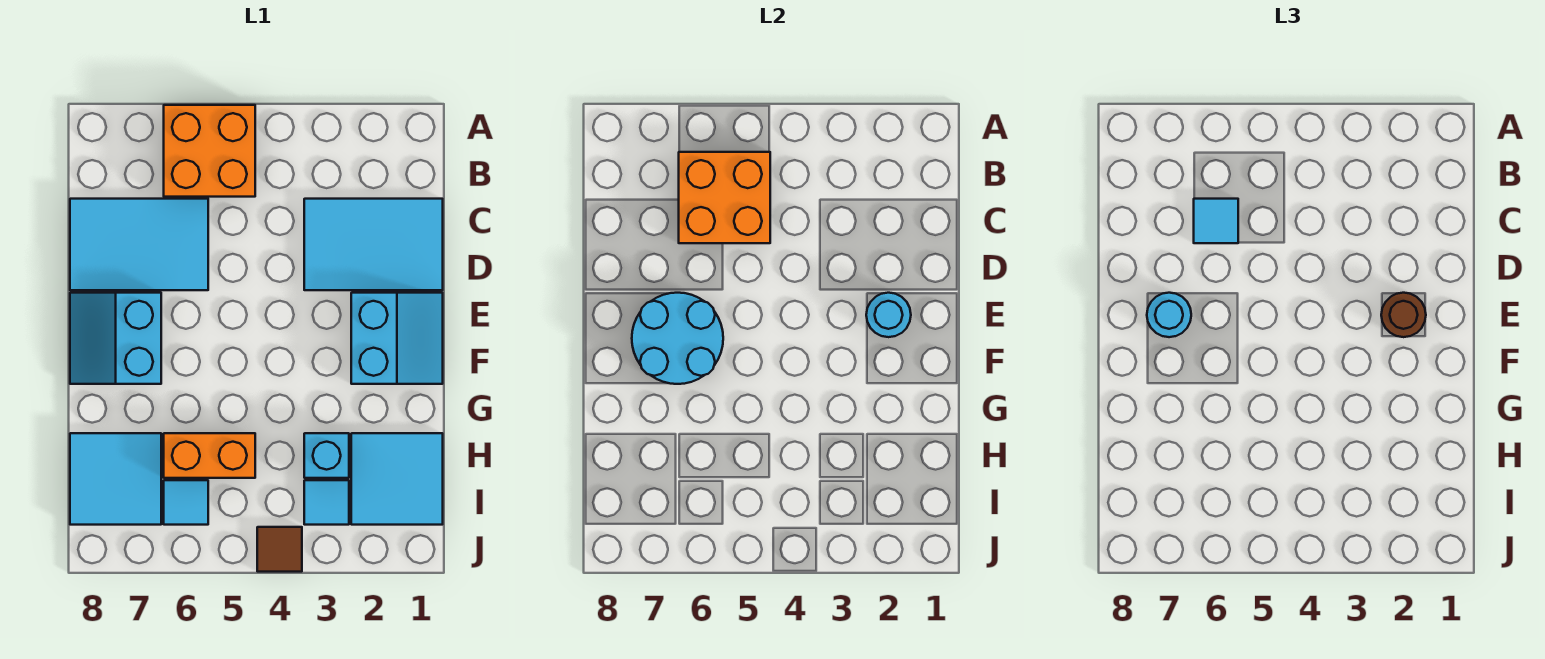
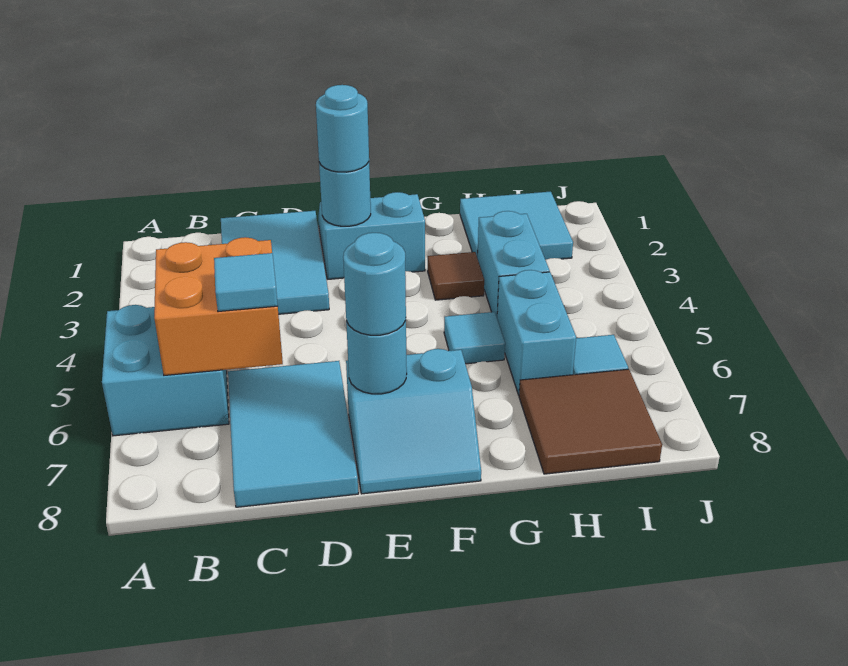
orange brick A5:B6 level 1 -> cyan brick A5:B6 level 1
brown round brick E2 level 3 -> cyan round brick E2 level 3
cyan round brick E6:F7 level 2 -> cyan round brick E7 level 2
cyan brick H3 level 1 -> cyan brick H3:H4 level 1
orange brick H5:H6 level 1 -> cyan brick H5:H6 level 1
cyan tile H7:I8 level 1 -> brown tile H7:I8 level 1
cyan tile I3 level 1 -> cyan tile G5 level 1
brown tile J4 level 1 -> brown tile G3 level 1

